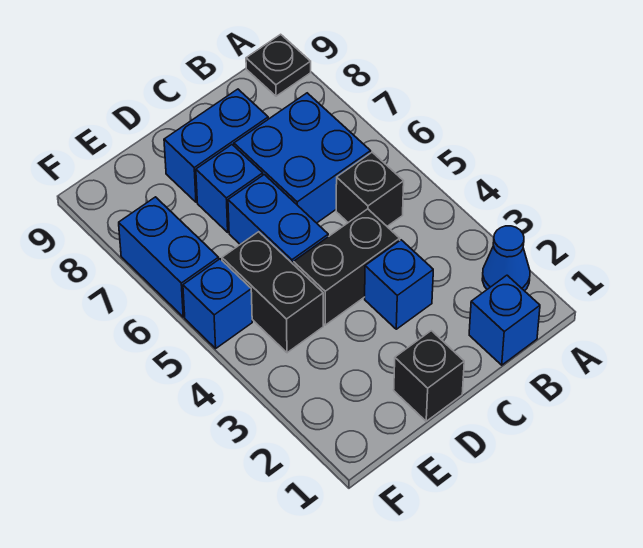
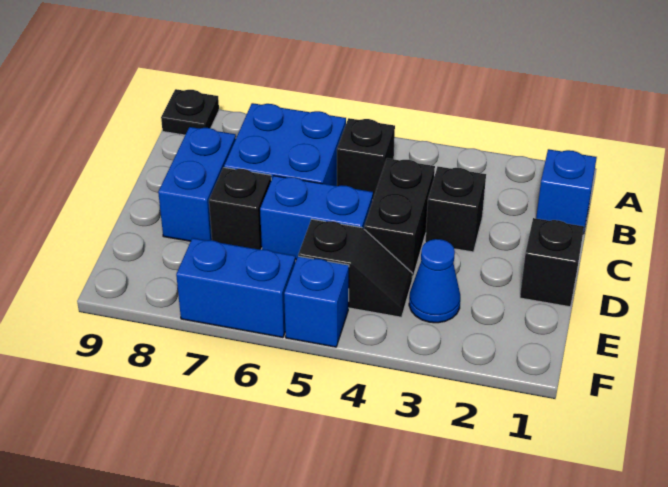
blue cone A2 level 1 -> blue cone E3 level 1
blue brick C3 level 1 -> black brick C3 level 1
blue brick D7 level 1 -> black brick D7 level 1
black brick E4:E5 level 1 -> black slope E4:E5 level 1 top 5

